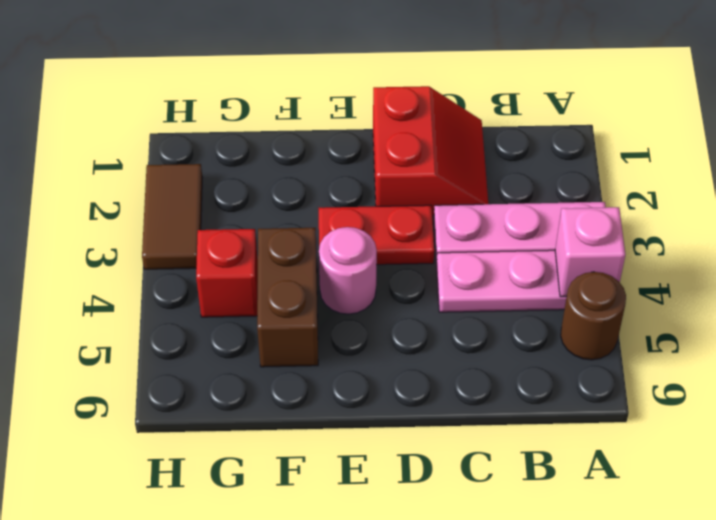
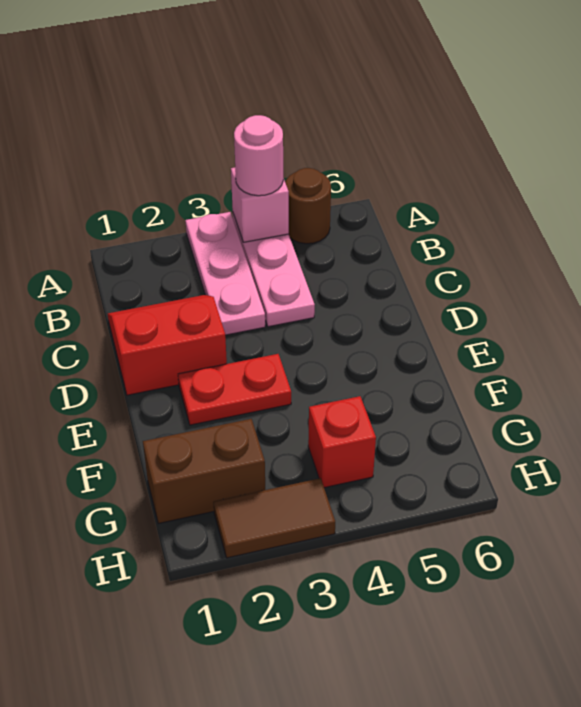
red plate D3:E3 level 1 -> red plate E2:E3 level 1
pink round brick E4 level 1 -> pink round brick A4 level 3
brown brick F4:F5 level 1 -> brown brick G1:G2 level 1

